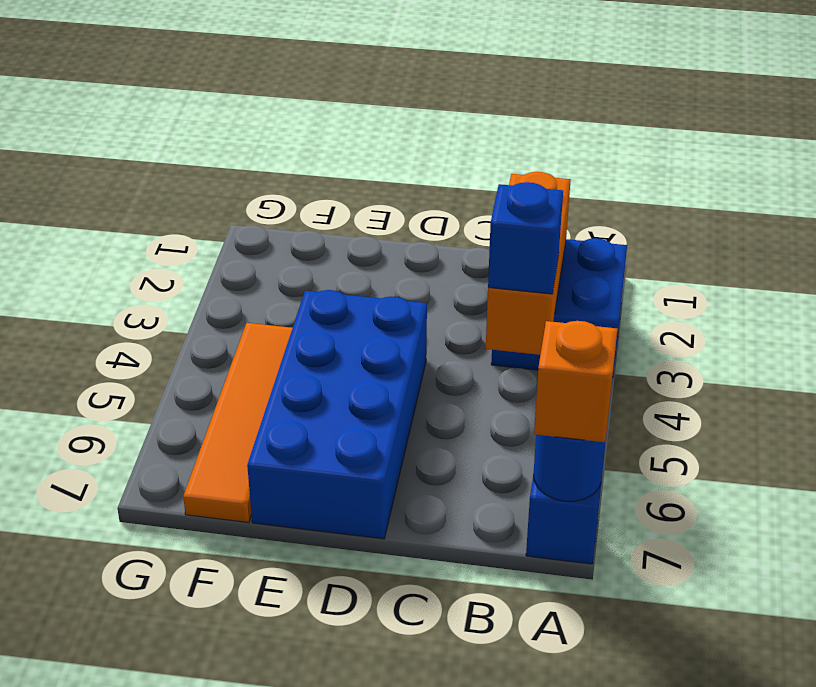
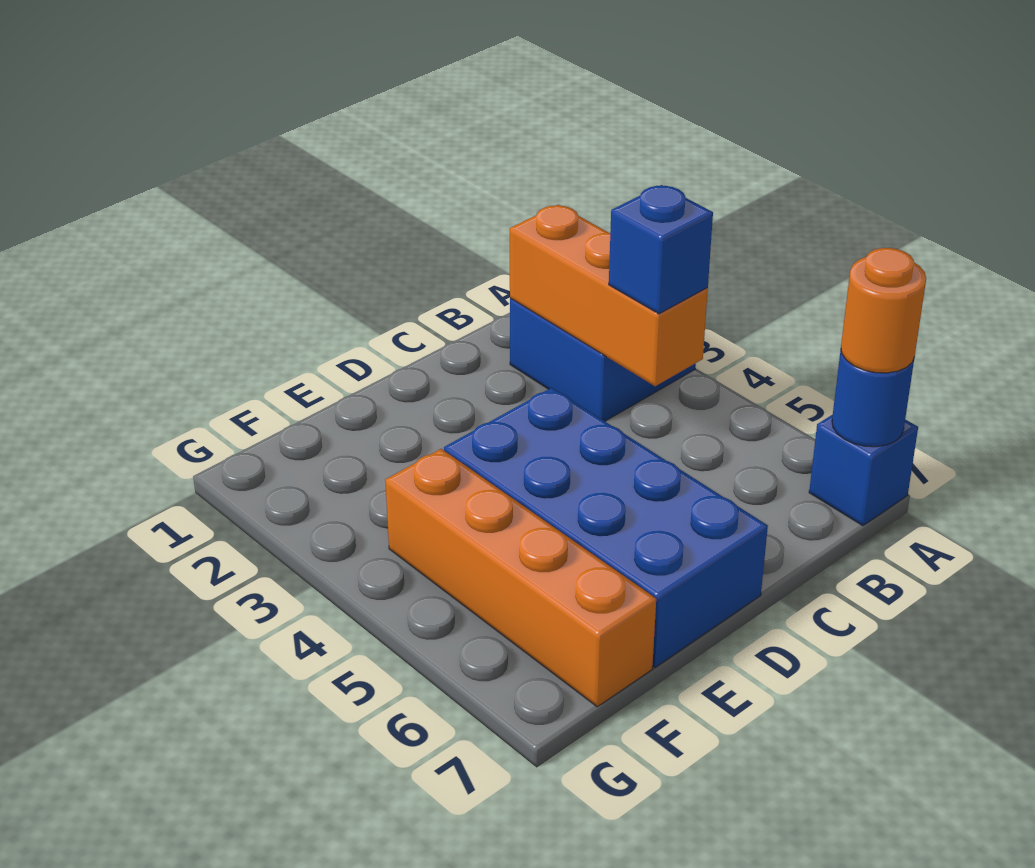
orange brick A7 level 3 -> orange round brick A7 level 3
orange tile F4:F7 level 1 -> orange brick F4:F7 level 1

